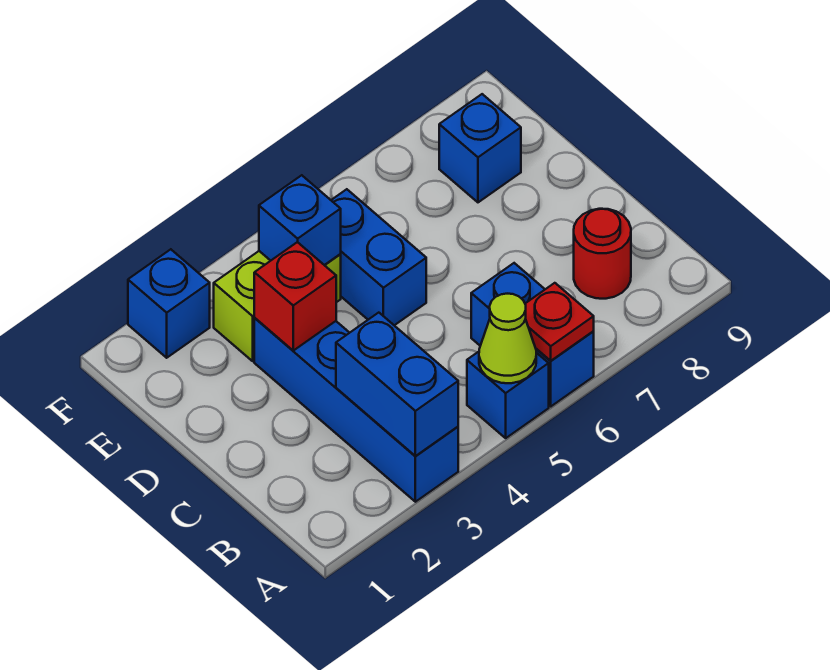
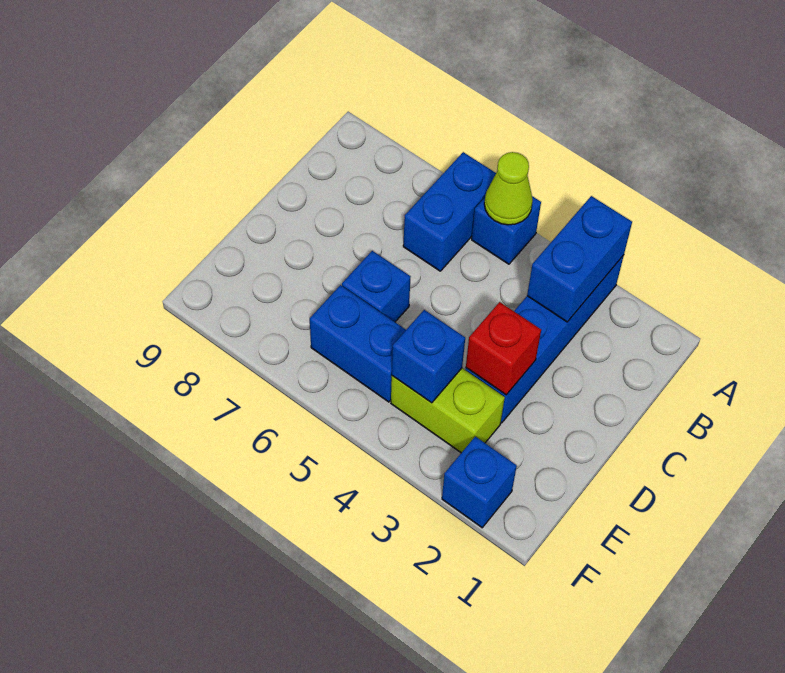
red plate A6 level 2 -> none
red round brick B8 level 1 -> none
blue brick D5:E5 level 1 -> blue brick E5:E6 level 1
blue brick E8 level 1 -> blue brick D6 level 1

